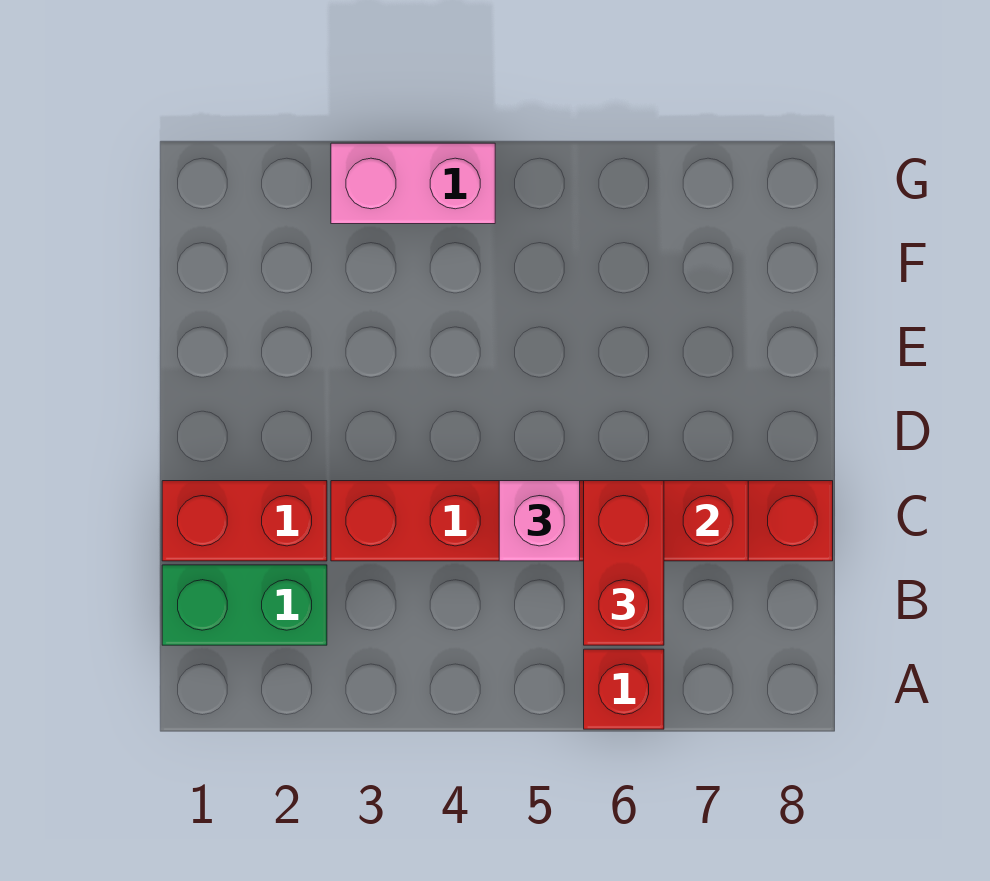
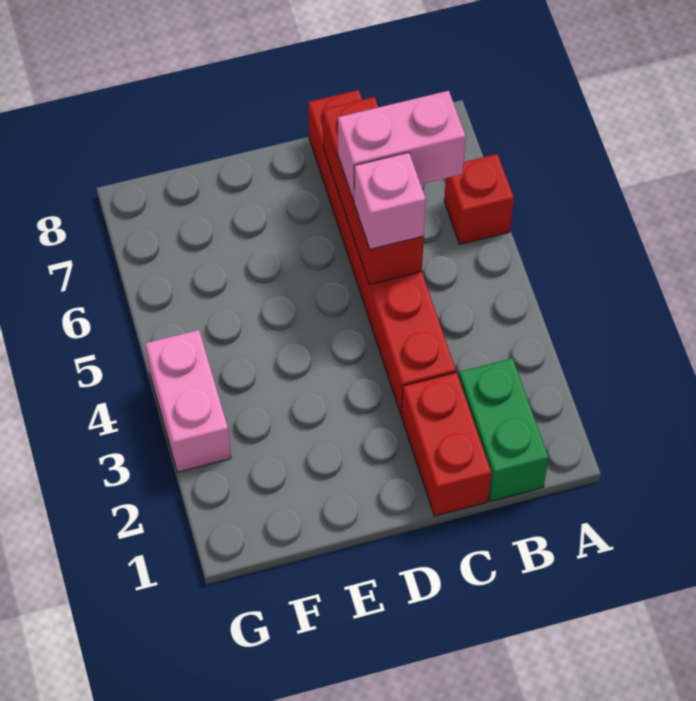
red brick B6:C6 level 3 -> pink brick B6:C6 level 3

